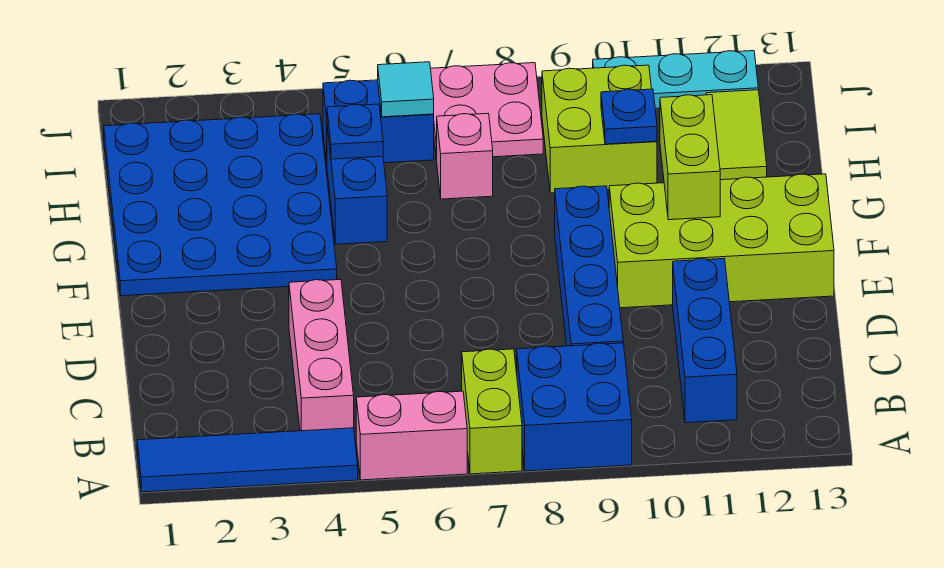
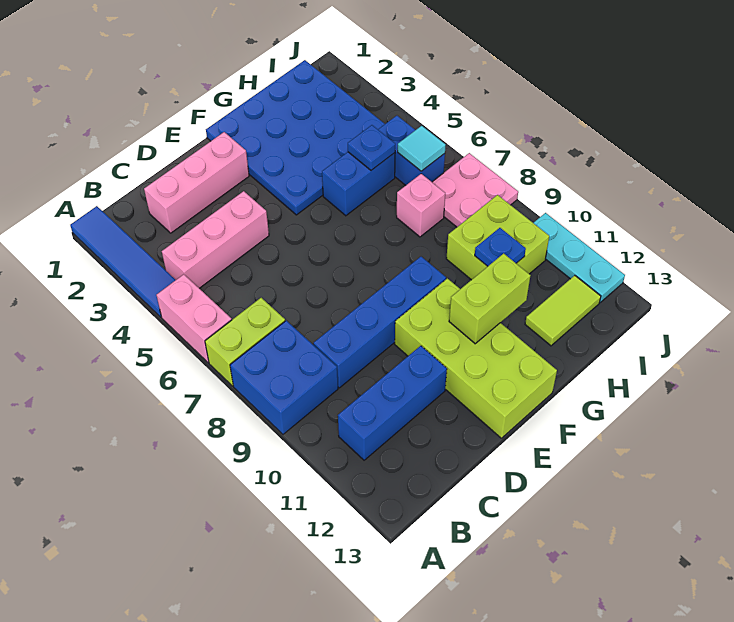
none -> pink brick C2:E2 level 1

